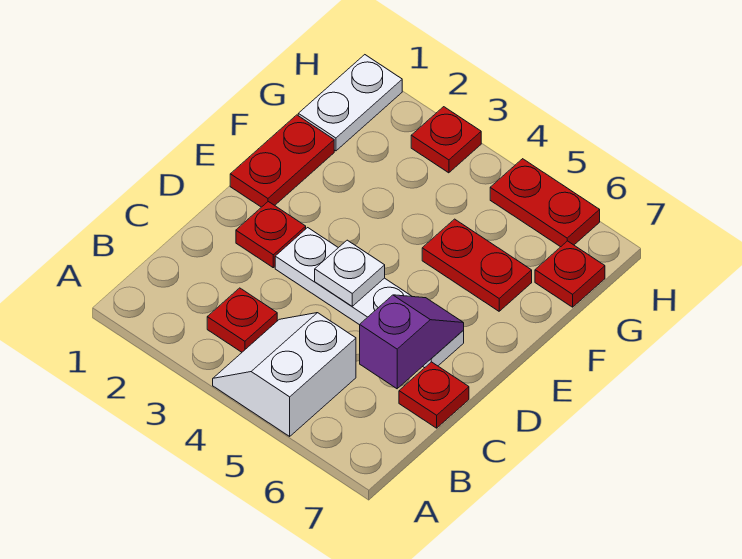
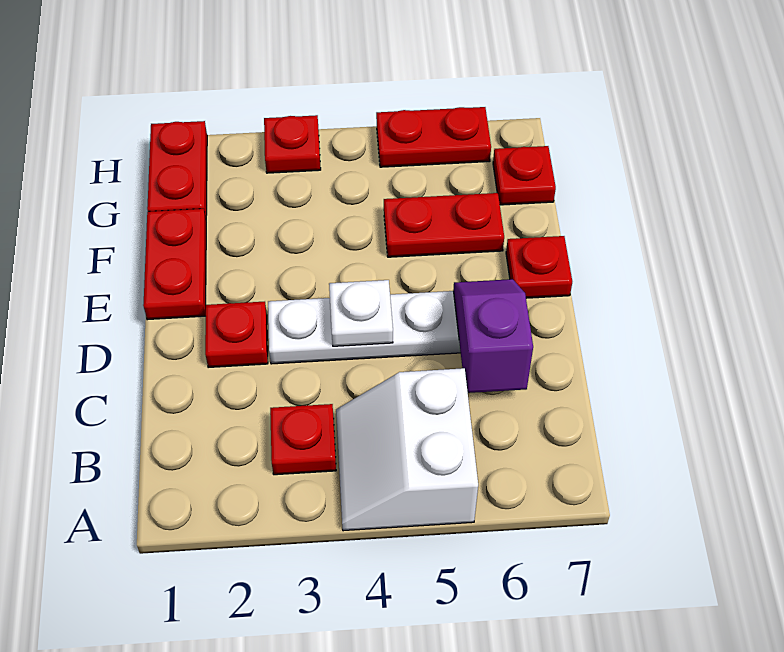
red plate C7 level 1 -> red plate E7 level 1
white plate G1:H1 level 1 -> red plate G1:H1 level 1

